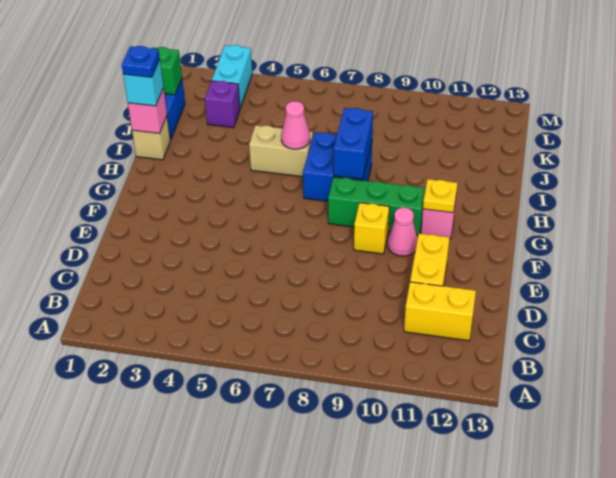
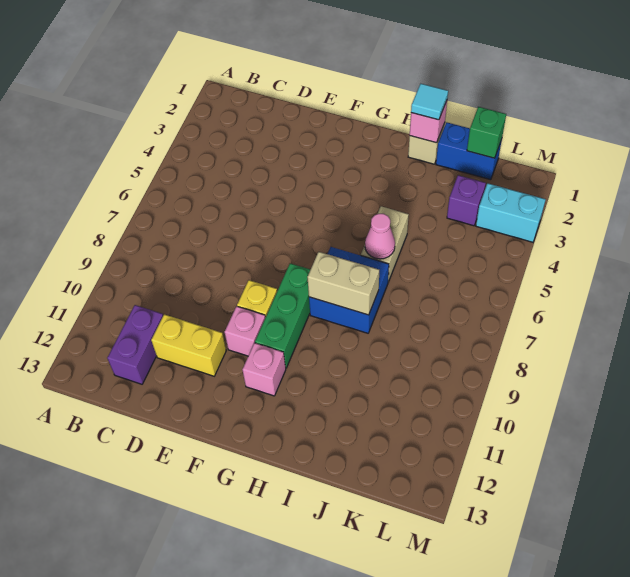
yellow brick C11:C12 level 1 -> purple brick C11:C12 level 1
pink cone F10 level 1 -> pink brick F10 level 1
yellow plate G11 level 2 -> none
blue brick H8:I8 level 2 -> tan brick H8:I8 level 2
cyan brick I1 level 3 -> cyan tile I1 level 3
blue plate I1 level 4 -> none

